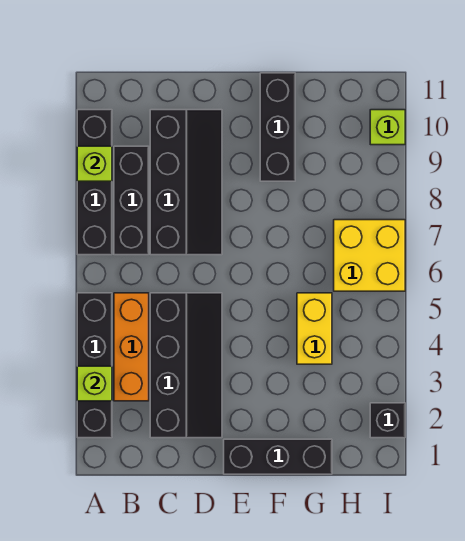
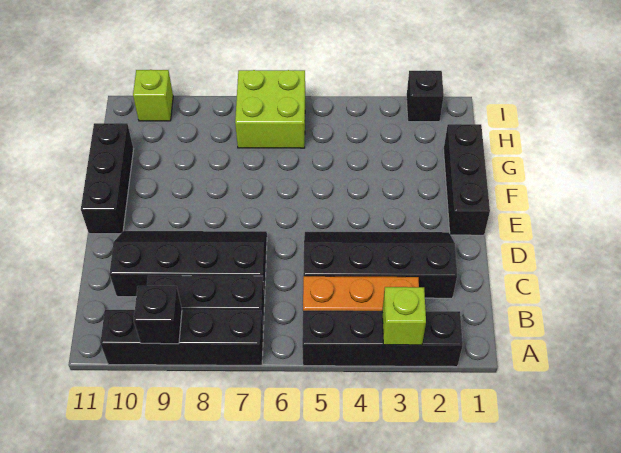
lime brick A9 level 2 -> black brick A9 level 2
black brick F9:F11 level 1 -> black brick E11:G11 level 1
yellow brick G4:G5 level 1 -> none
yellow brick H6:I7 level 1 -> lime brick H6:I7 level 1

